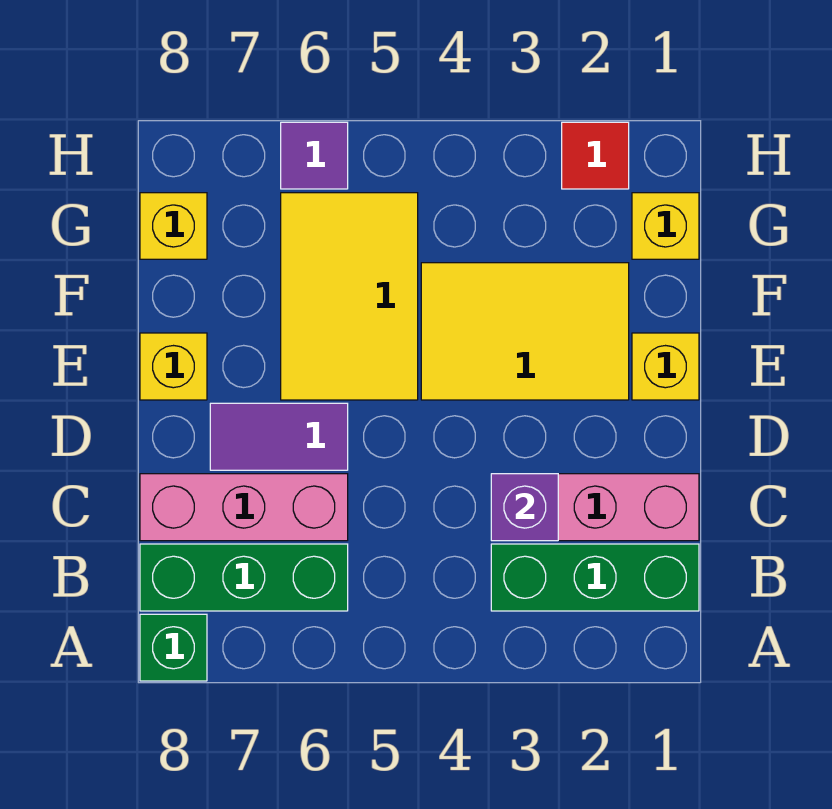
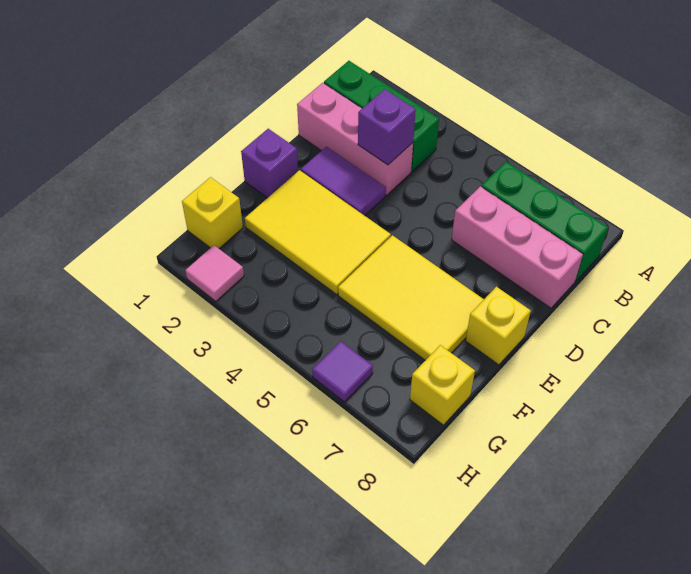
green brick A8 level 1 -> none
purple tile D6:D7 level 1 -> purple tile D2:D3 level 1
yellow brick E1 level 1 -> purple brick E1 level 1
yellow tile E5:G6 level 1 -> yellow tile E5:F7 level 1
red tile H2 level 1 -> pink tile H2 level 1

